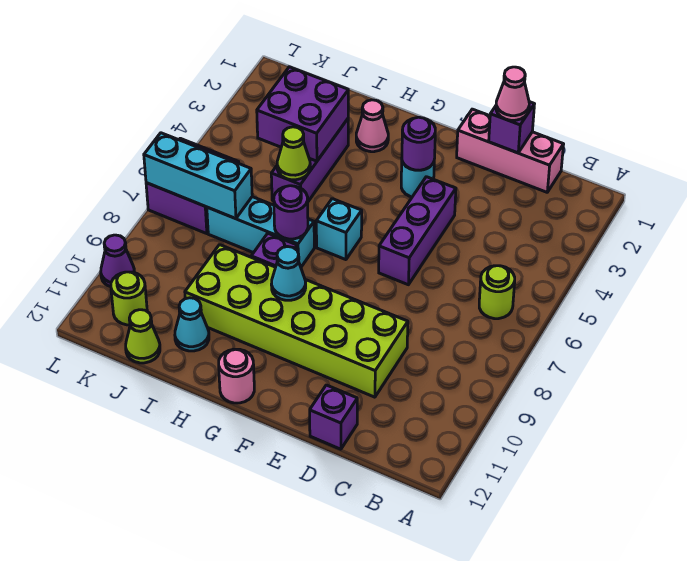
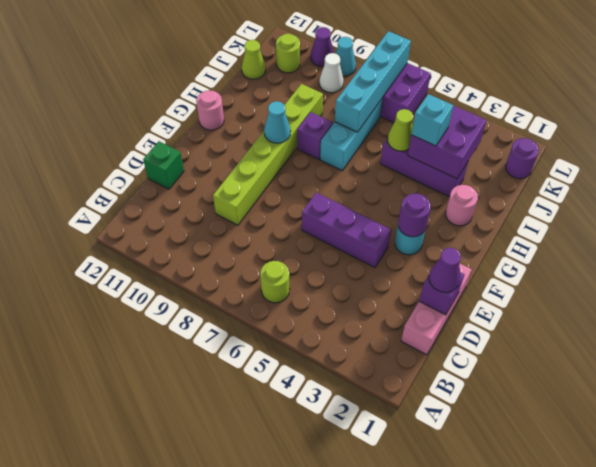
pink cone D1 level 3 -> purple cone D1 level 3
lime brick D9:I10 level 1 -> lime brick D9:I9 level 1
purple brick D12 level 1 -> green brick D12 level 1
cyan brick G6 level 1 -> cyan brick I4 level 3
pink cone H2 level 1 -> pink round brick H2 level 1
purple round brick H7 level 2 -> purple round brick K1 level 1
cyan cone I11 level 1 -> cyan cone L9 level 1
cyan brick J7:L7 level 2 -> cyan brick I7:L7 level 2
none -> white cone K9 level 1

